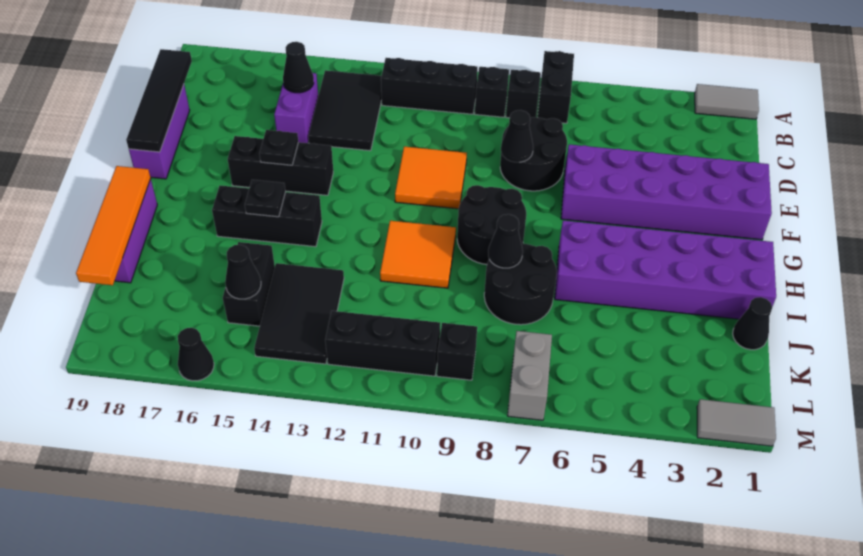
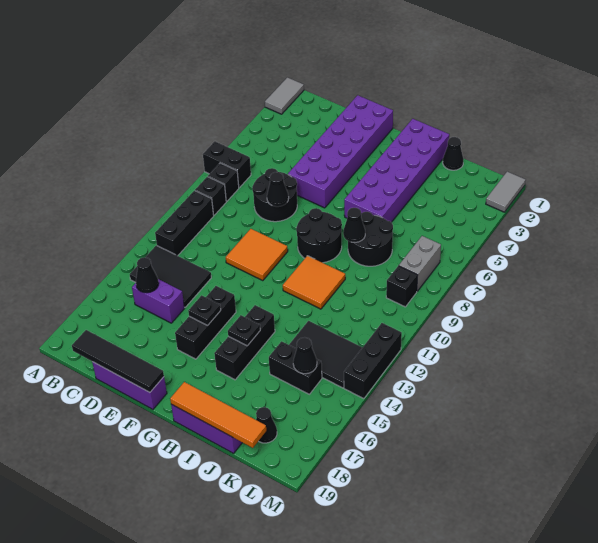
grey brick L7:M7 level 1 -> grey brick L7:L8 level 1
black brick L10:L12 level 1 -> black brick M12:M14 level 1
black cone M16 level 1 -> black cone K18 level 1

